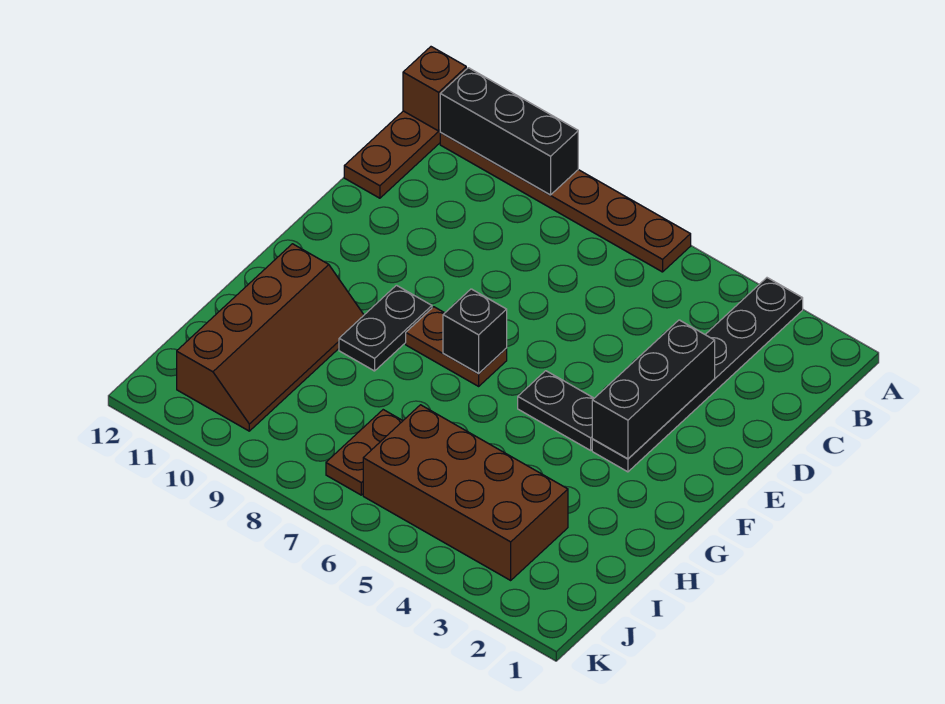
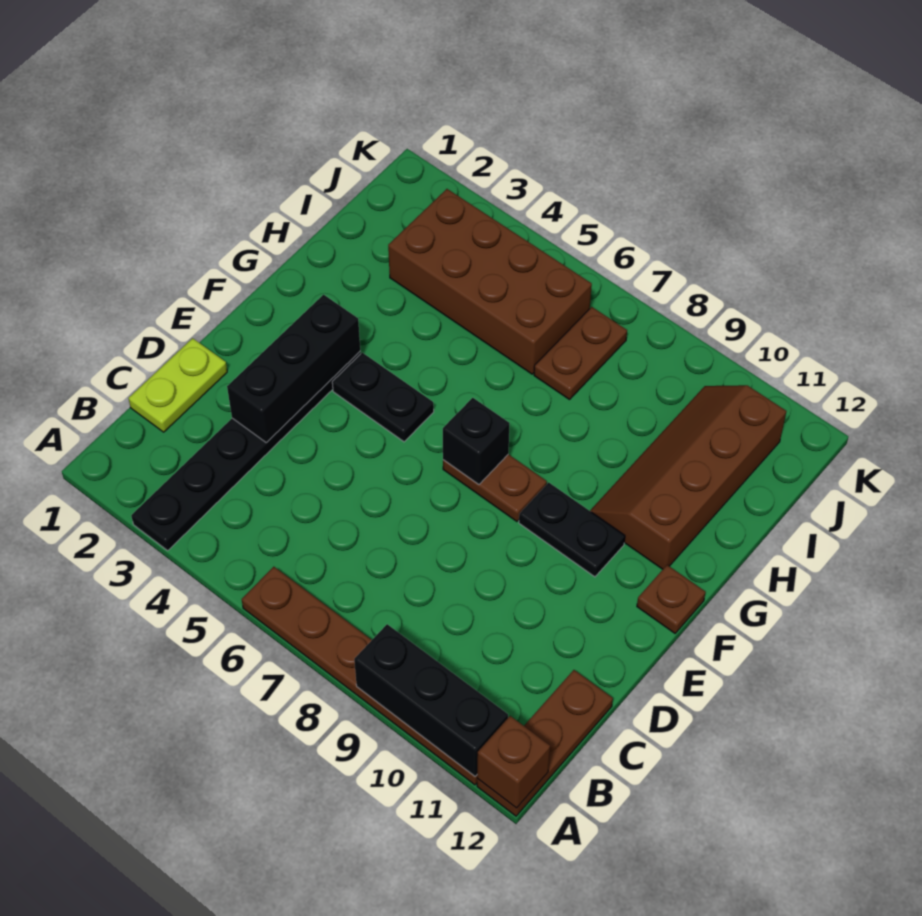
none -> lime plate C1:D1 level 1
black plate F9:G9 level 1 -> black plate F9:F10 level 1
none -> brown plate F12 level 1

